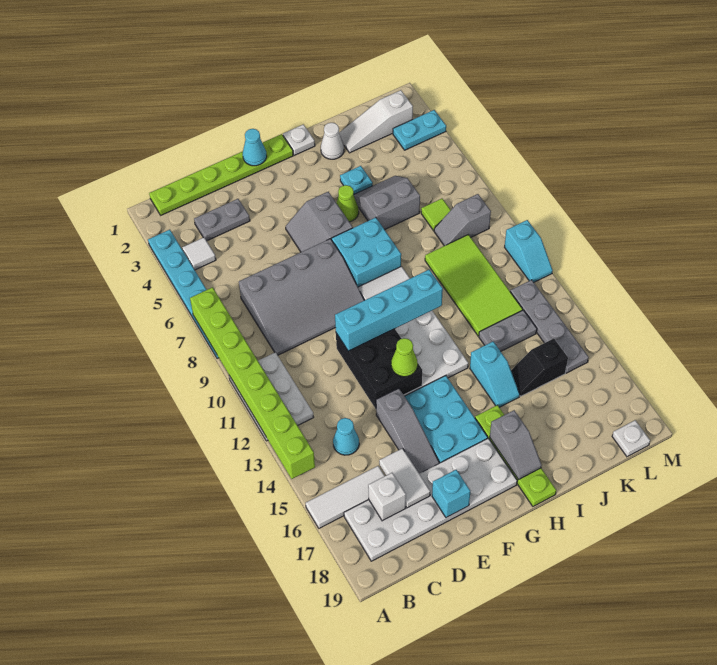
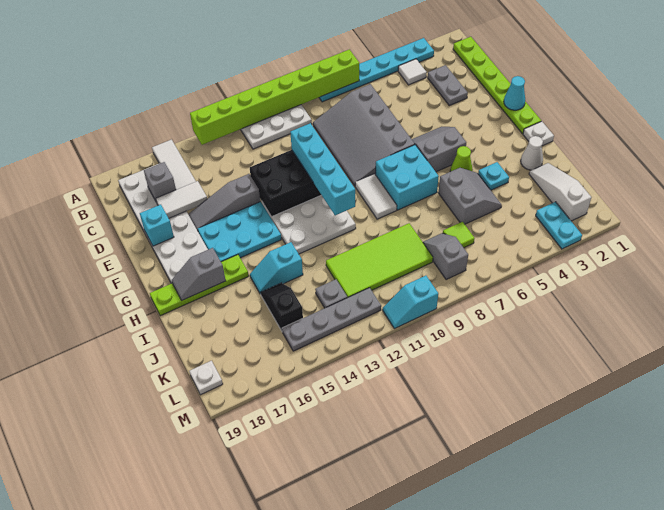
cyan cone C14 level 1 -> none
white brick C17 level 2 -> grey brick C17 level 2
lime cone F13 level 3 -> none
grey plate J13:K13 level 1 -> grey plate K13 level 1

